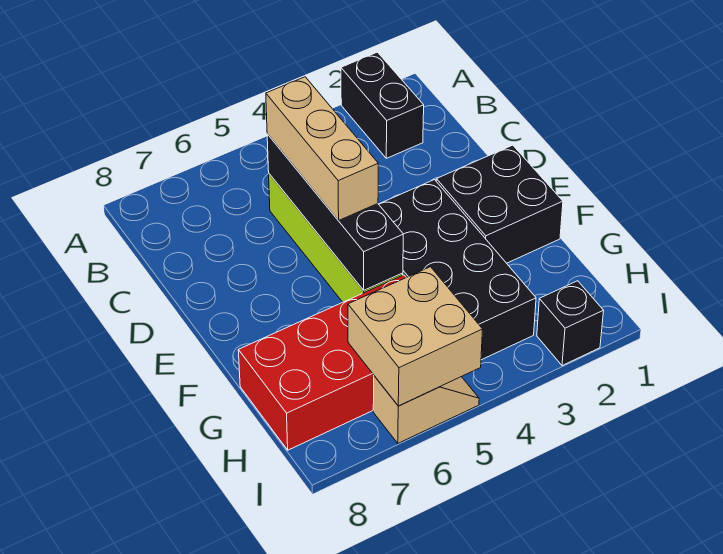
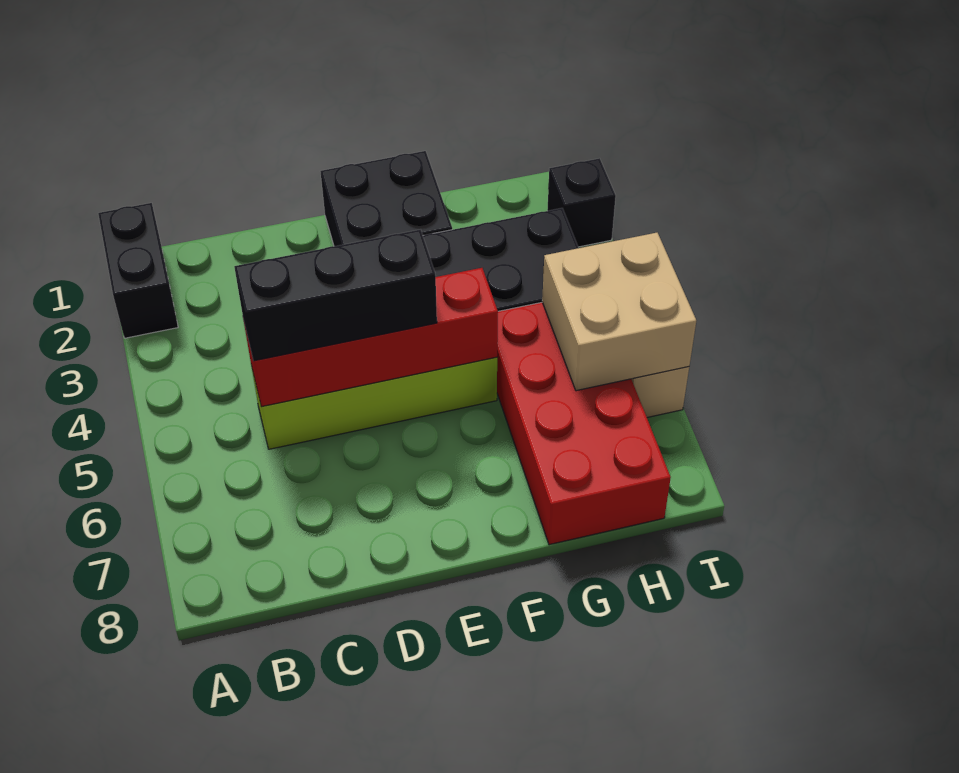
black brick A2:B2 level 1 -> black brick A1:A2 level 1
black brick C5:F5 level 2 -> red brick C5:F5 level 2
tan brick C5:E5 level 3 -> black brick C5:E5 level 3

